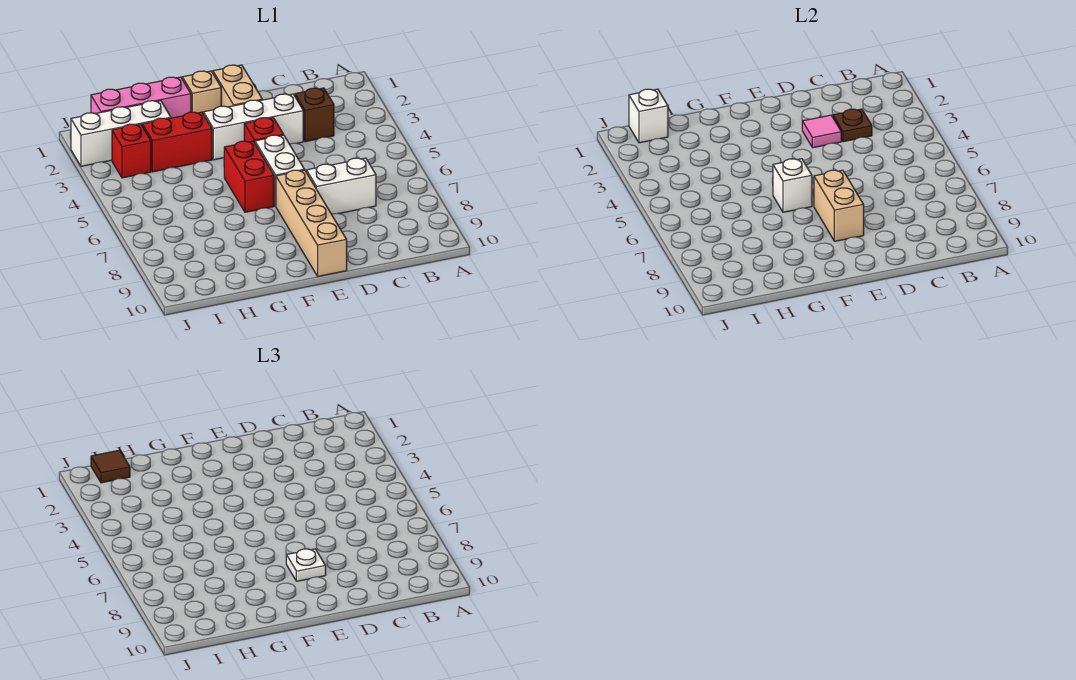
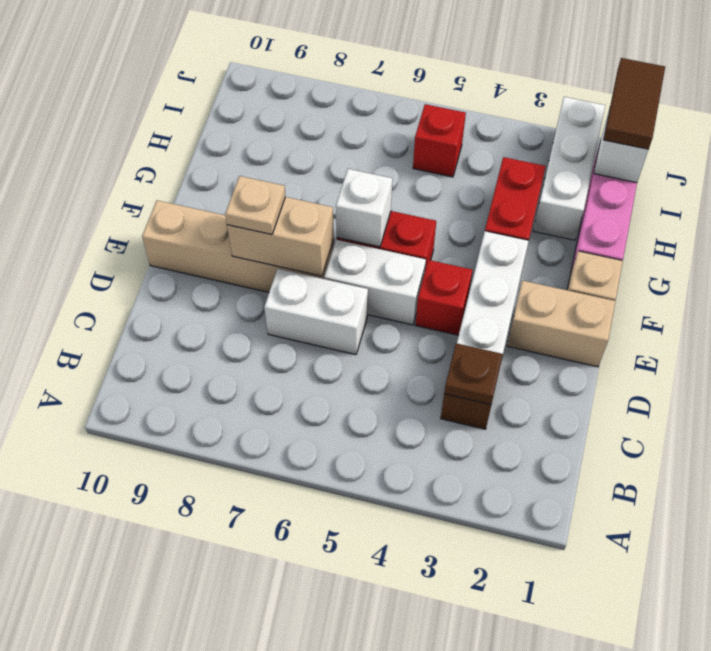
white brick C7:D7 level 1 -> white brick D6:D7 level 1
pink tile D3 level 2 -> none
white plate E8 level 3 -> tan plate E8 level 3
brown tile I1 level 3 -> brown tile I1:J1 level 3
red brick I3 level 1 -> red brick I5 level 1

